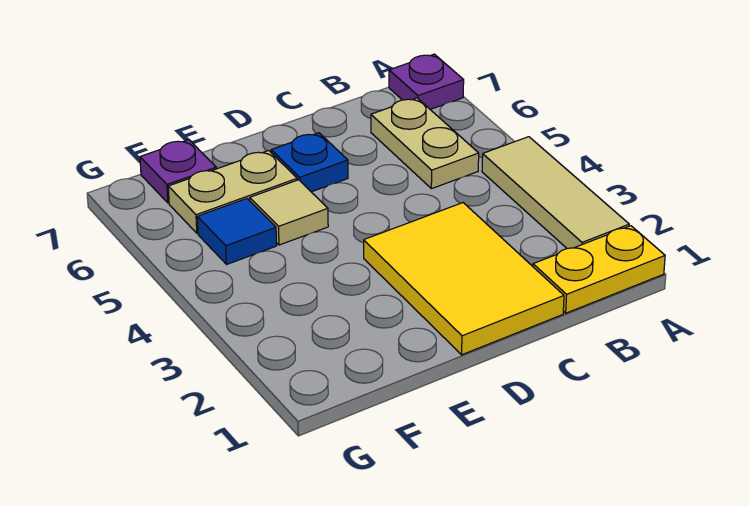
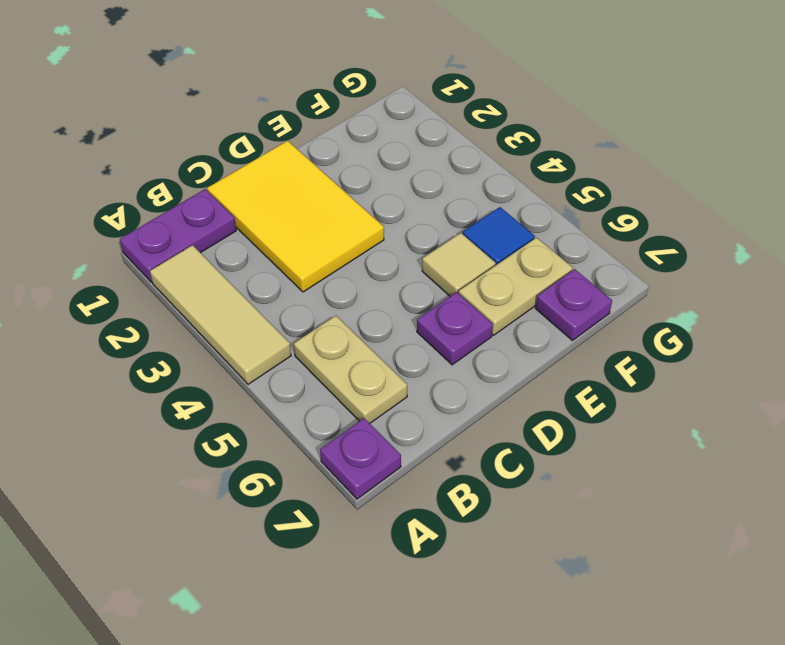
yellow plate A1:B1 level 1 -> purple plate A1:B1 level 1
blue plate D6 level 1 -> purple plate D6 level 1

